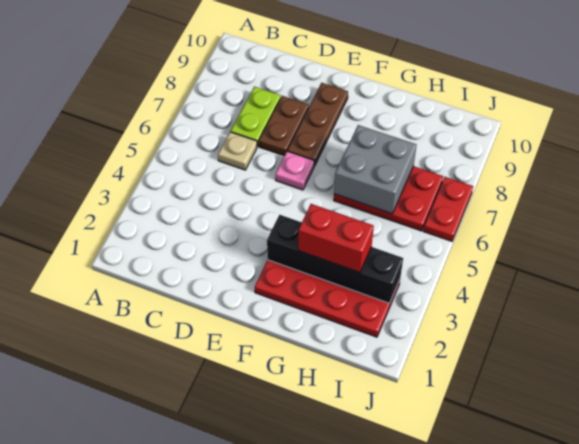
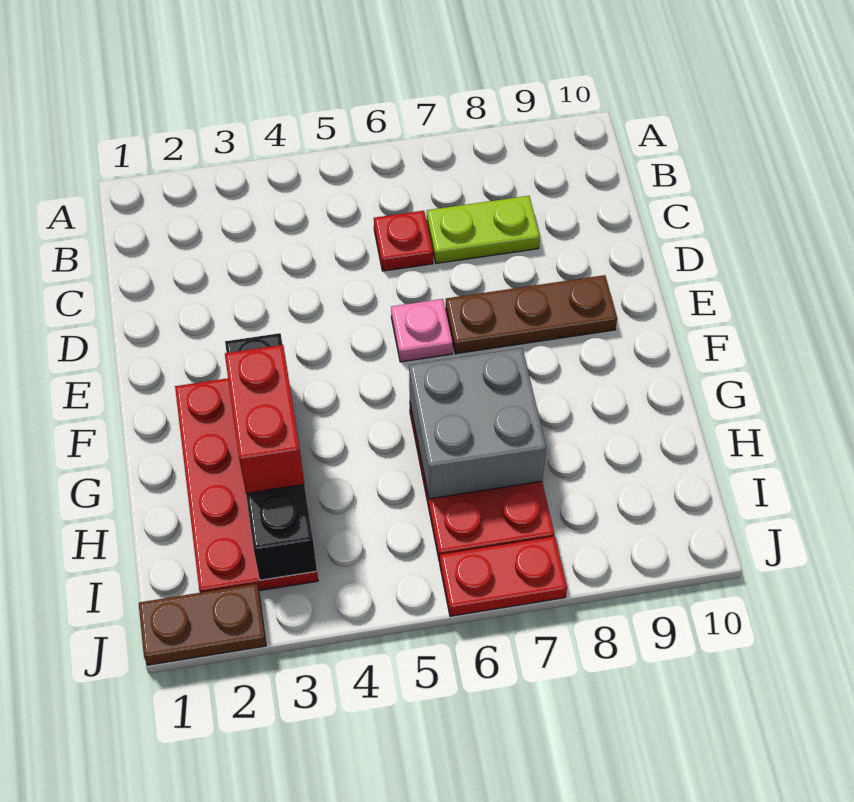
tan plate C6 level 1 -> red plate C6 level 1
brown plate D7:D8 level 1 -> brown plate J1:J2 level 1

